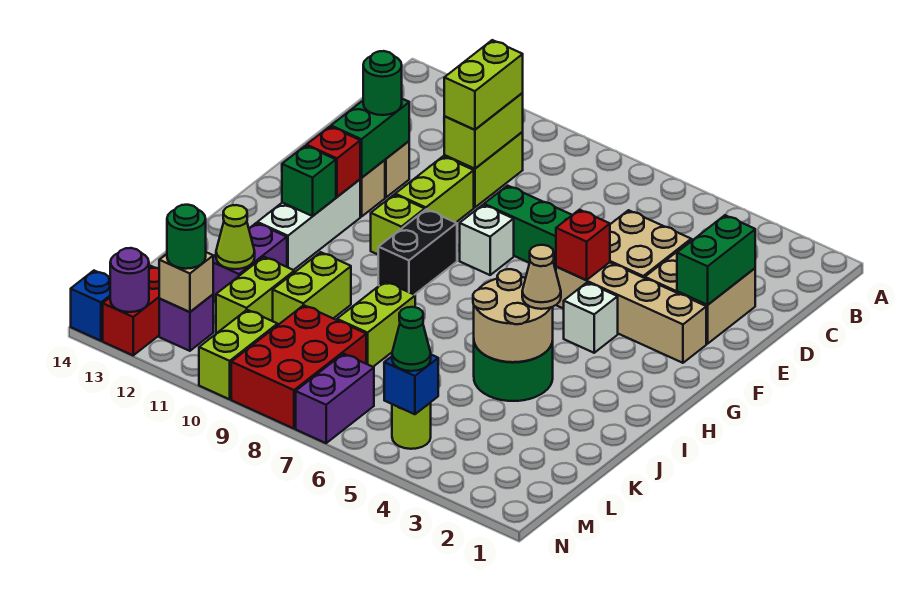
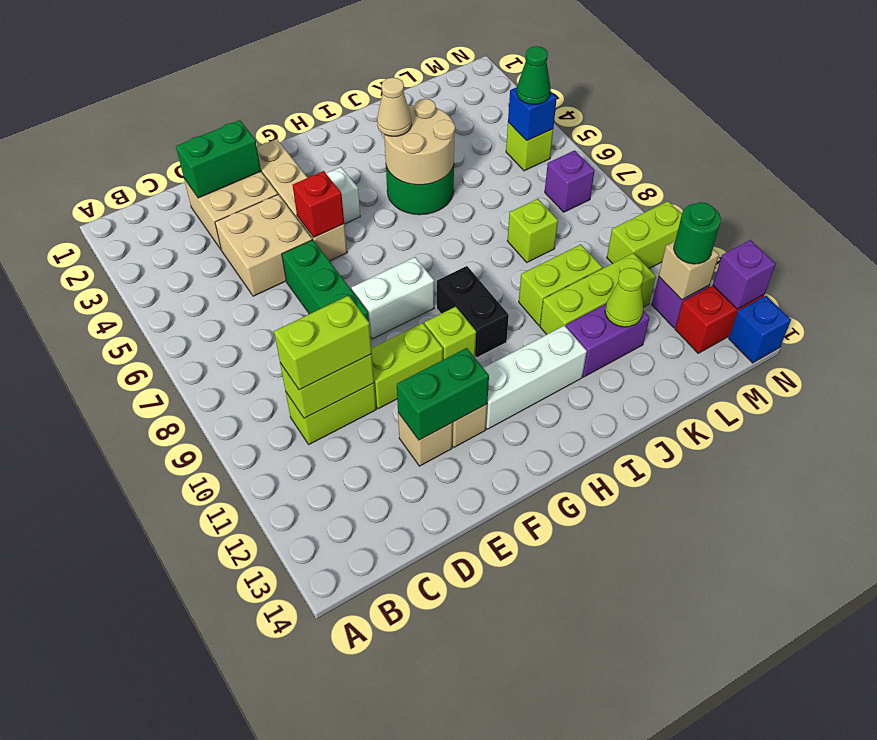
green round brick E12 level 3 -> none
white brick F8 level 1 -> white brick F8:G8 level 1
black brick G9:H9 level 1 -> black brick H9:H10 level 1
red brick G12 level 2 -> none
green brick H12 level 2 -> none
lime brick J8:K8 level 1 -> lime brick K8 level 1
lime brick K11:L11 level 1 -> lime brick J11:L11 level 1
red brick L8:N9 level 1 -> none
lime round brick M5 level 1 -> lime brick M5 level 1
purple brick M7:N7 level 1 -> purple brick M7 level 1
purple round brick N13 level 2 -> purple brick N13 level 2

